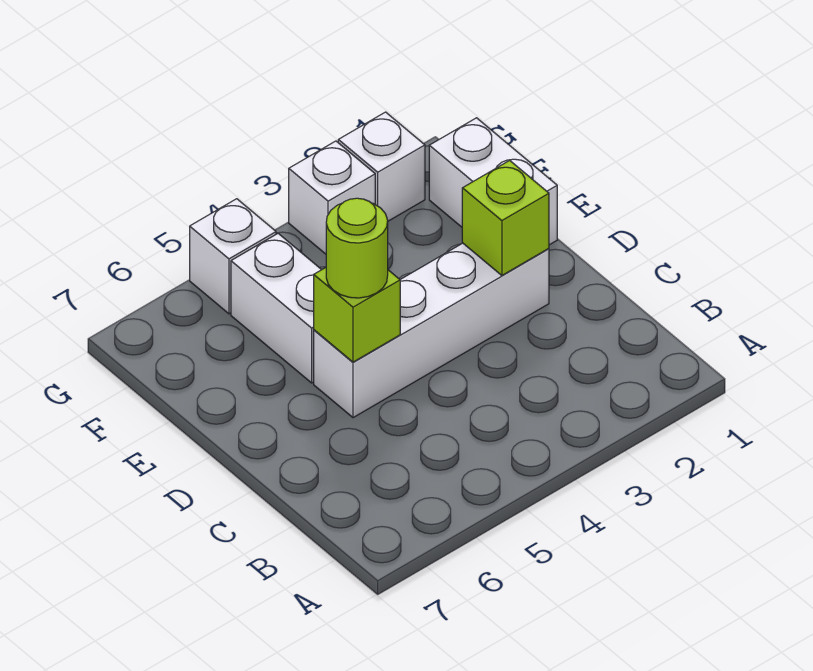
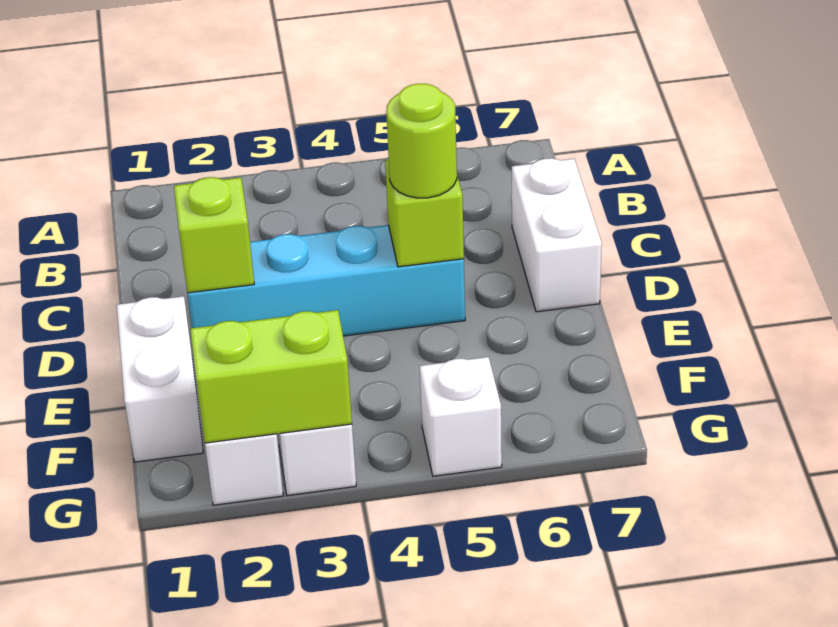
white brick D2:D5 level 1 -> cyan brick D2:D5 level 1
white brick E5:F5 level 1 -> white brick C7:D7 level 1
none -> lime brick G2:G3 level 2

